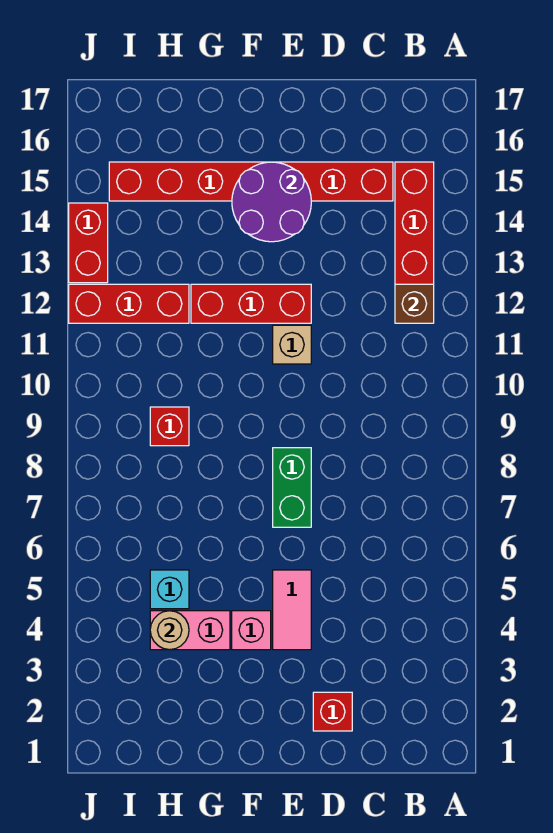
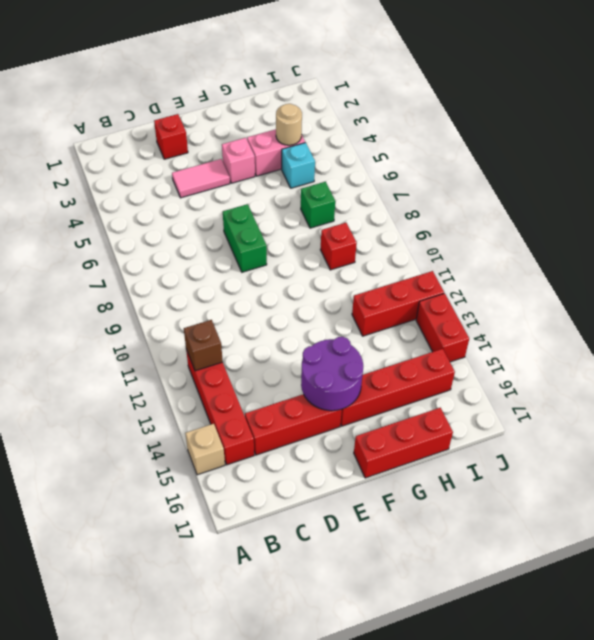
pink tile E4:E5 level 1 -> pink tile D4:E4 level 1
tan brick E11 level 1 -> tan brick A15 level 1
red brick E12:G12 level 1 -> red brick F17:H17 level 1
none -> green brick H7 level 1

